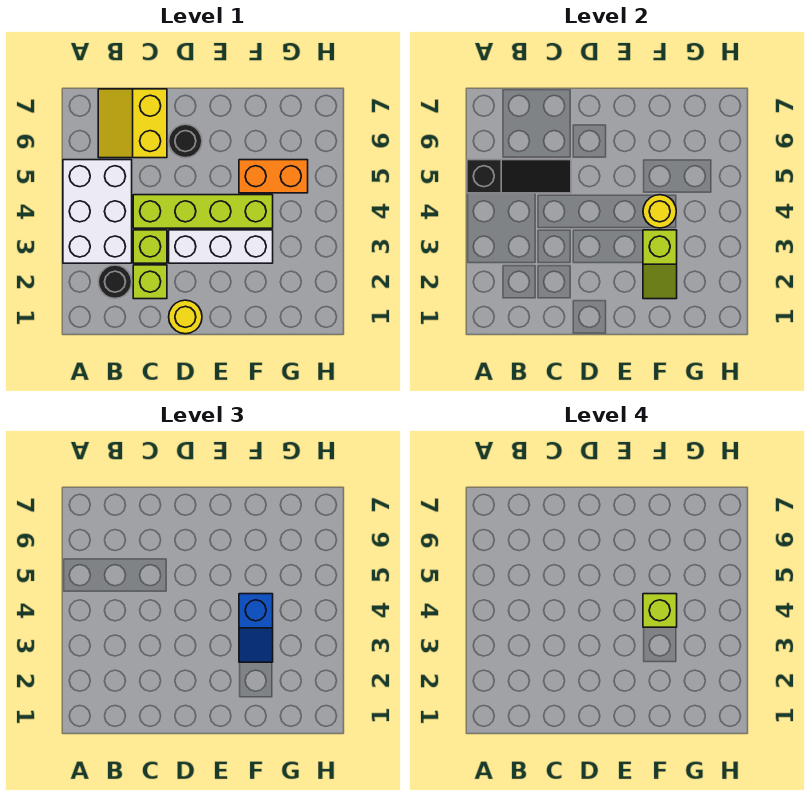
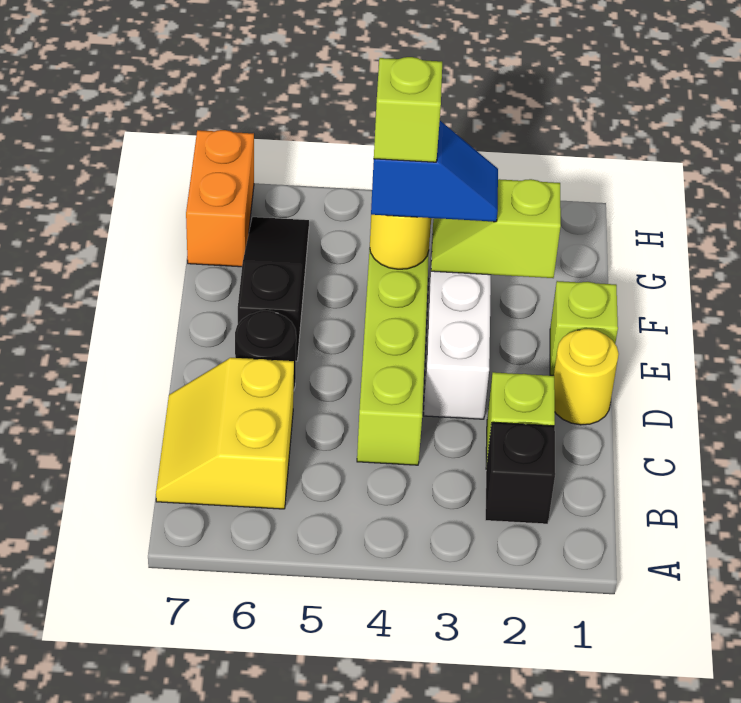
white brick A3:B5 level 1 -> none
black slope A5:C5 level 2 top A -> black slope E6:G6 level 1 top E
black round brick B2 level 1 -> black brick B2 level 1
yellow slope B6:C7 level 1 top C -> yellow slope B6:C7 level 1 top 6
lime brick C3 level 1 -> lime brick E1 level 1
lime slope F2:F3 level 2 top 3 -> lime slope F2:F3 level 2 top 2
orange brick F5:G5 level 1 -> orange brick G7:H7 level 1

